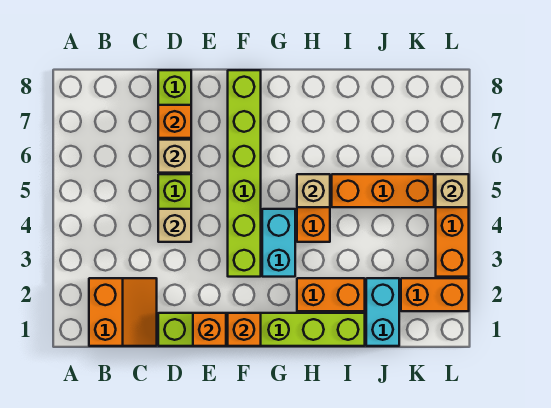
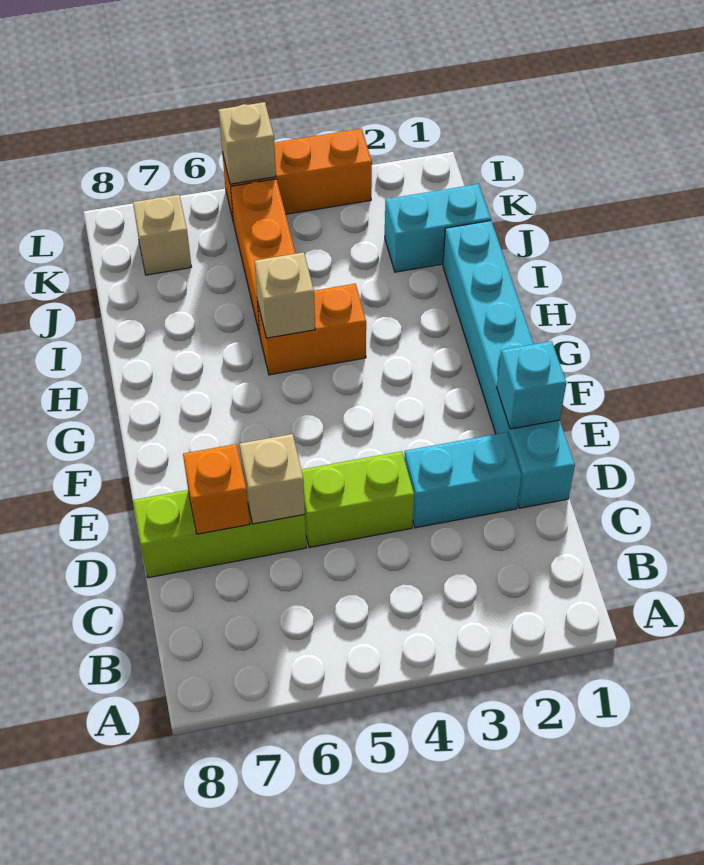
orange slope B1:C2 level 1 top B -> none
lime brick D1:I1 level 1 -> cyan brick D1:I1 level 1
tan brick D4 level 2 -> tan brick K7 level 1
orange brick E1 level 2 -> cyan brick E1 level 2
orange brick F1 level 2 -> none
lime brick F3:F8 level 1 -> none
cyan brick G3:G4 level 1 -> cyan brick D2:D3 level 1
orange brick H2:I2 level 1 -> none
orange brick K2:L2 level 1 -> none

